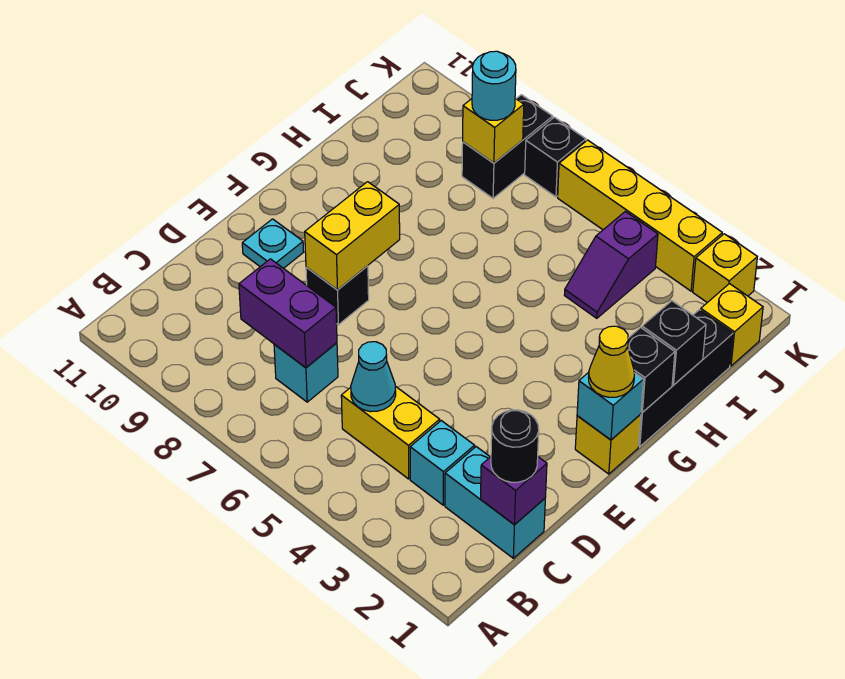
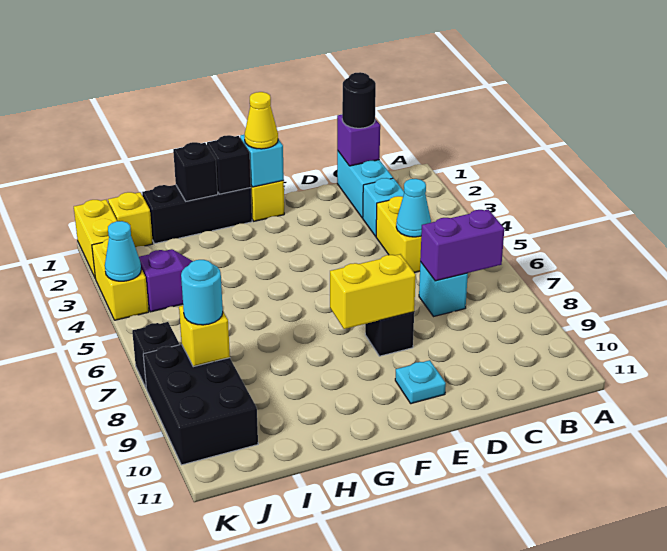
purple brick C7:C8 level 2 -> purple brick B7:C7 level 2
black brick J8:K8 level 1 -> black brick J8:K10 level 1
yellow brick K2 level 1 -> yellow brick K1:K2 level 1
yellow brick K3:K6 level 1 -> yellow brick K3:K4 level 1
none -> cyan cone K4 level 2

